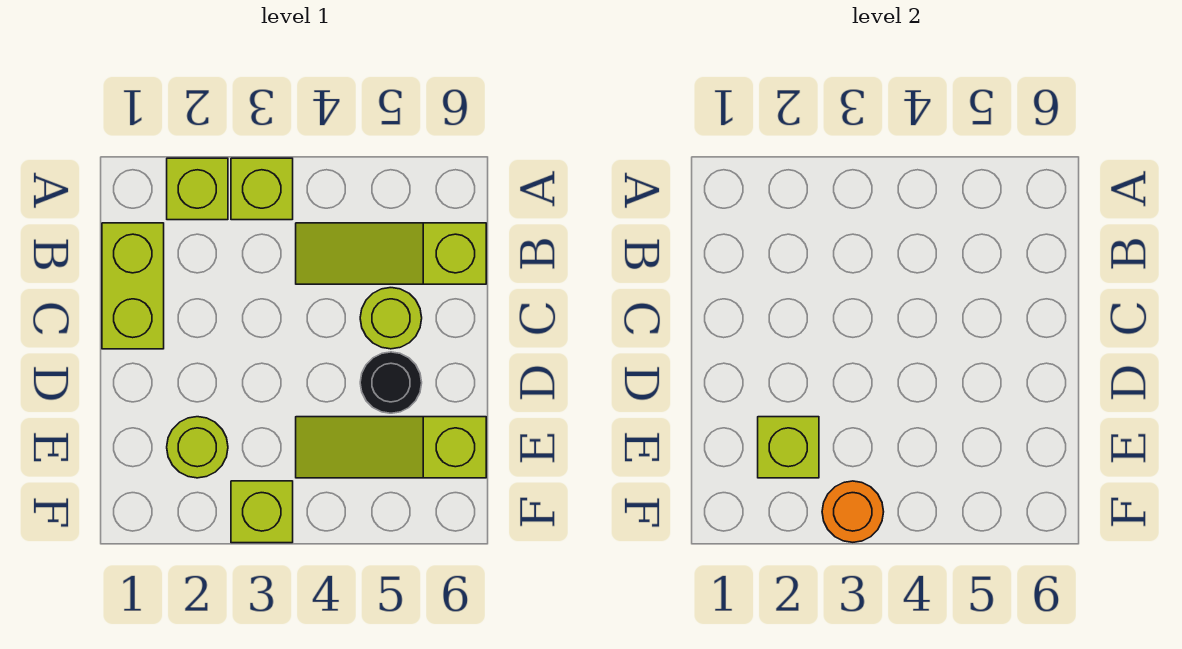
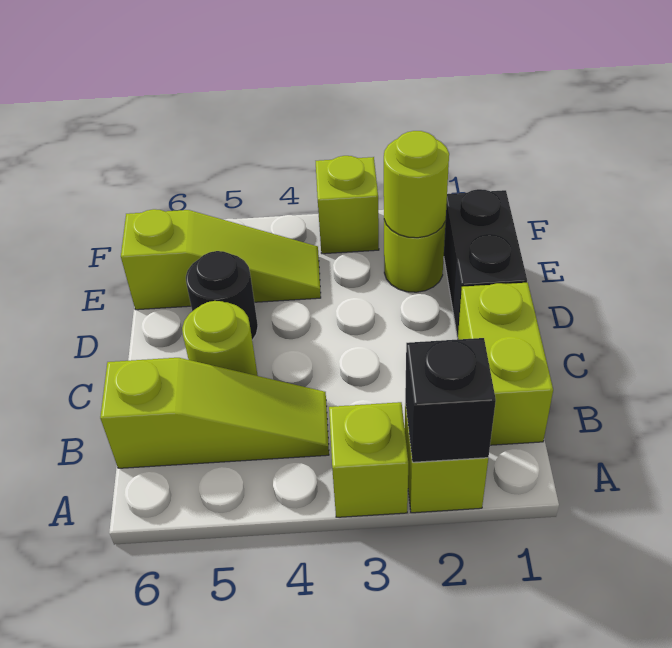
none -> black brick A2 level 2
none -> black brick D1:E1 level 1
lime brick E2 level 2 -> lime round brick E2 level 2
orange round brick F3 level 2 -> none

